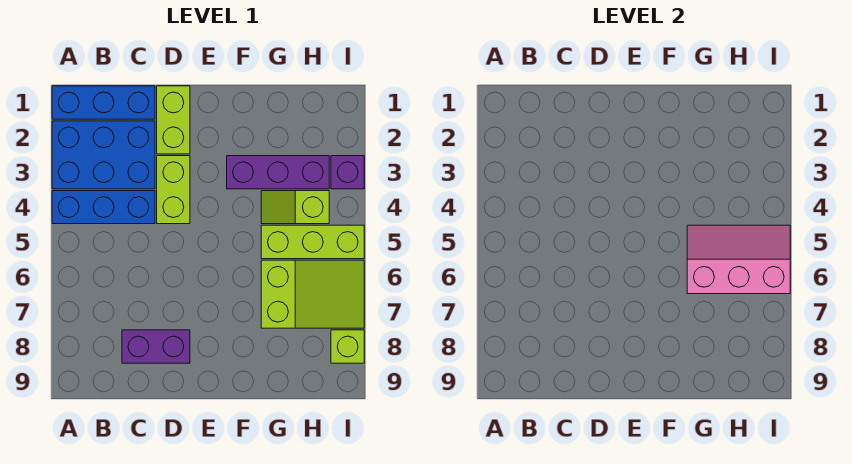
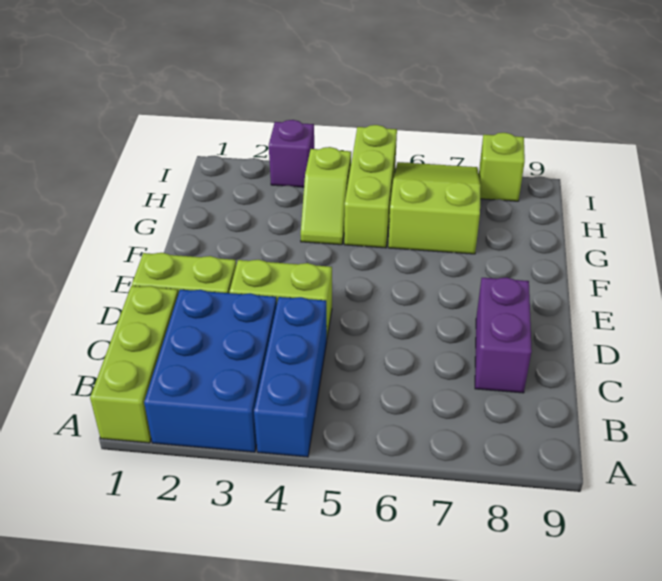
blue brick A1:C1 level 1 -> lime brick A1:C1 level 1
purple brick F3:H3 level 1 -> none
pink slope G5:I6 level 2 top 6 -> none

